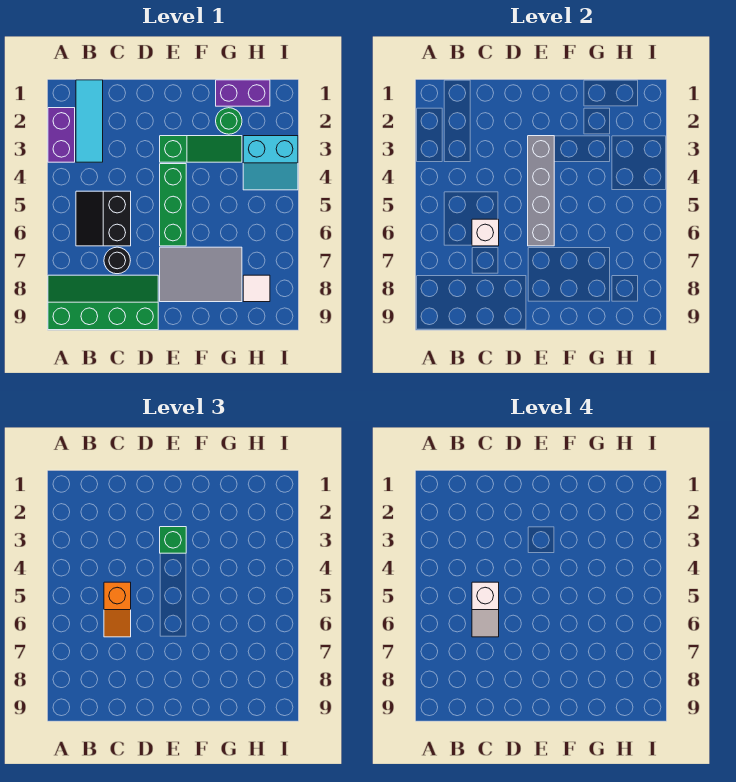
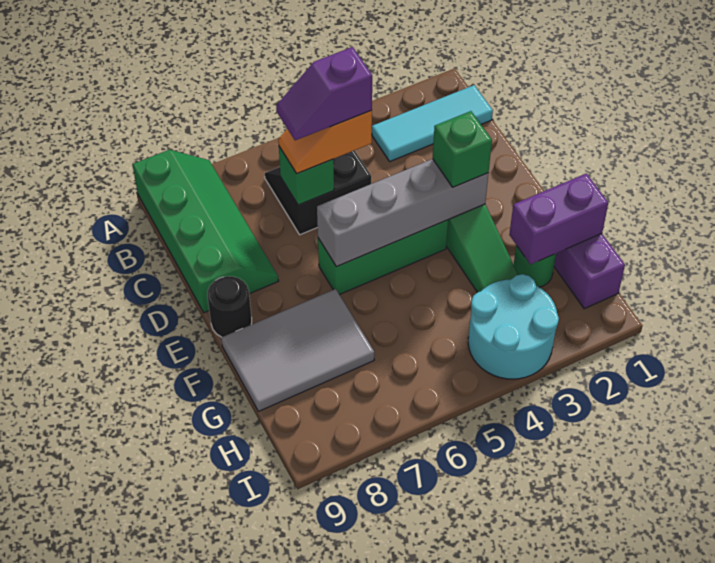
purple brick A2:A3 level 1 -> purple brick G1:G2 level 2
white slope C5:C6 level 4 top 5 -> purple slope C5:C6 level 4 top 5
white brick C6 level 2 -> green brick C6 level 2
black round brick C7 level 1 -> black round brick E9 level 1
grey tile E7:G8 level 1 -> grey tile F7:G9 level 1
cyan slope H3:I4 level 1 top 3 -> cyan round brick H3:I4 level 1
white tile H8 level 1 -> none

